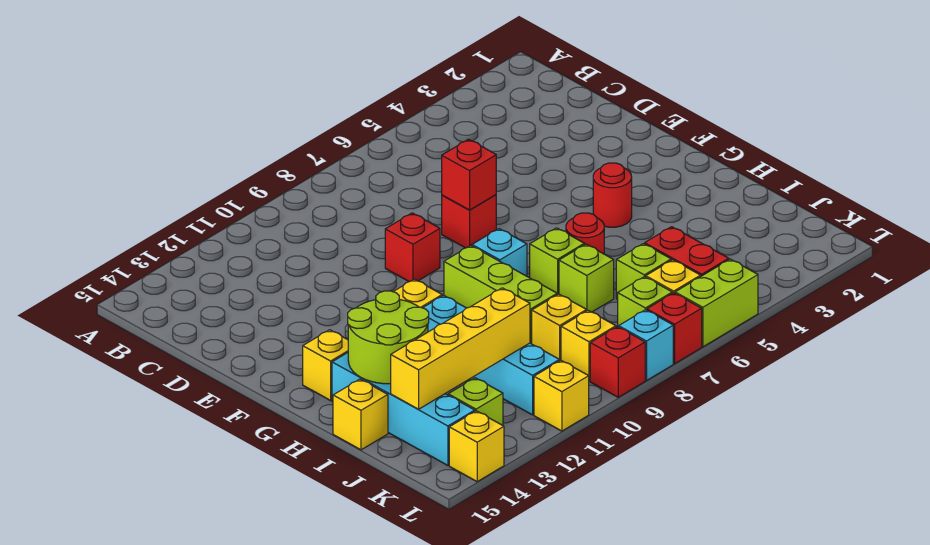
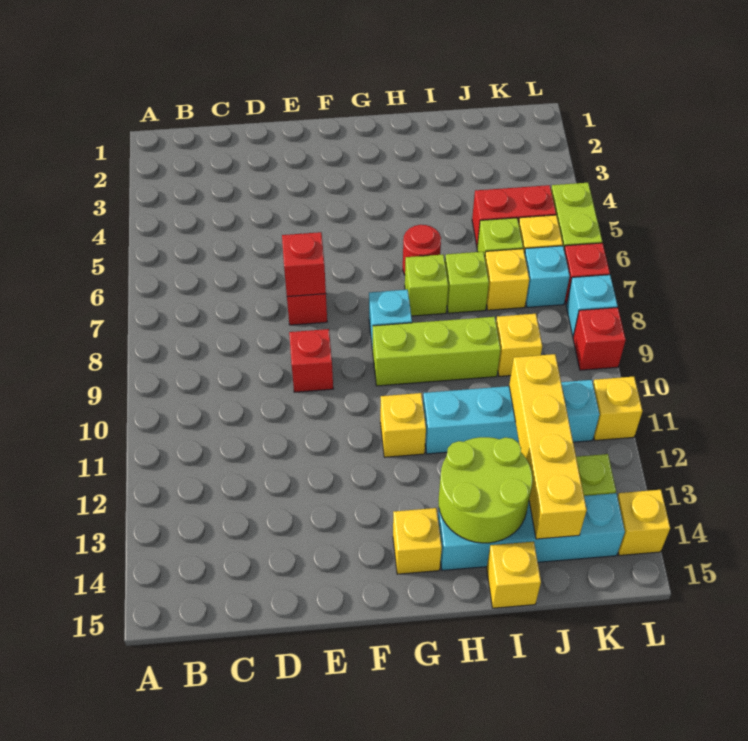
red round brick G4 level 1 -> none
lime brick K7 level 1 -> cyan brick K7 level 1
yellow brick K9 level 1 -> yellow brick J7 level 1

